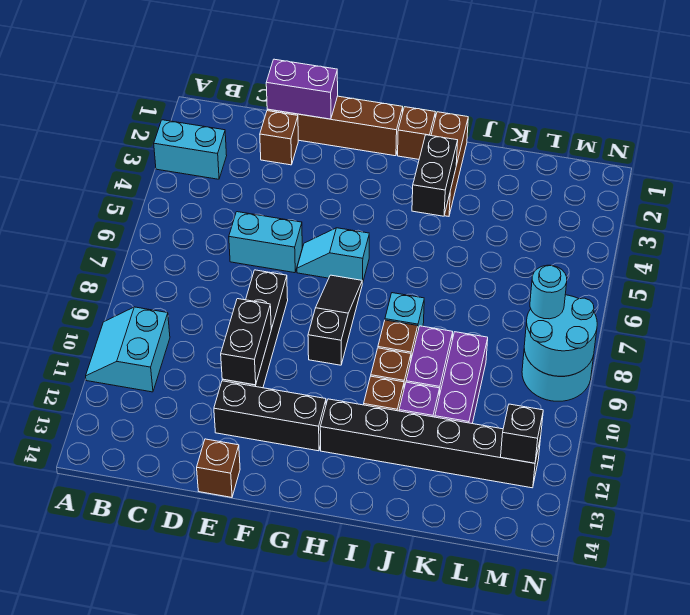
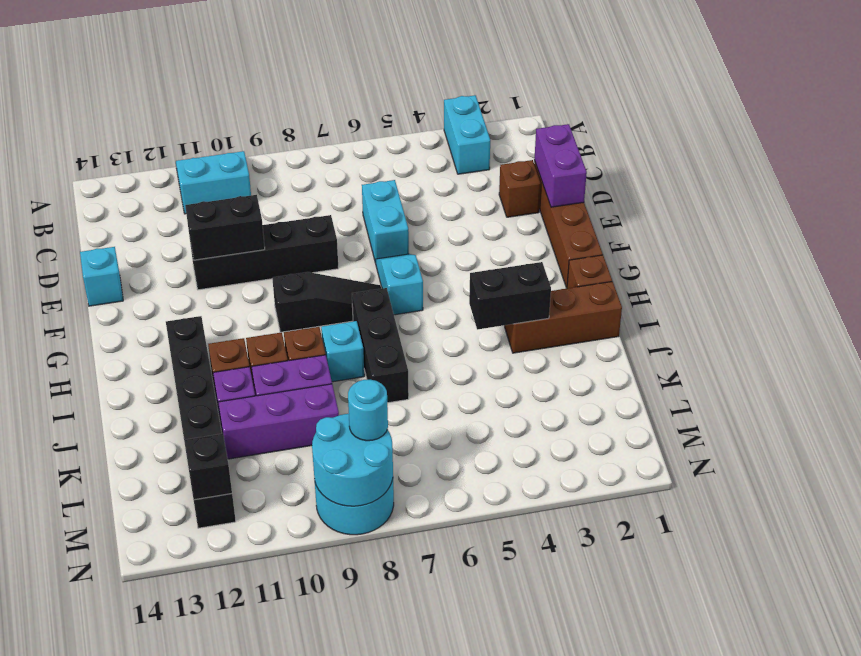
black brick E12:G12 level 1 -> black brick H7:J7 level 1
brown brick E14 level 1 -> cyan brick E14 level 1

